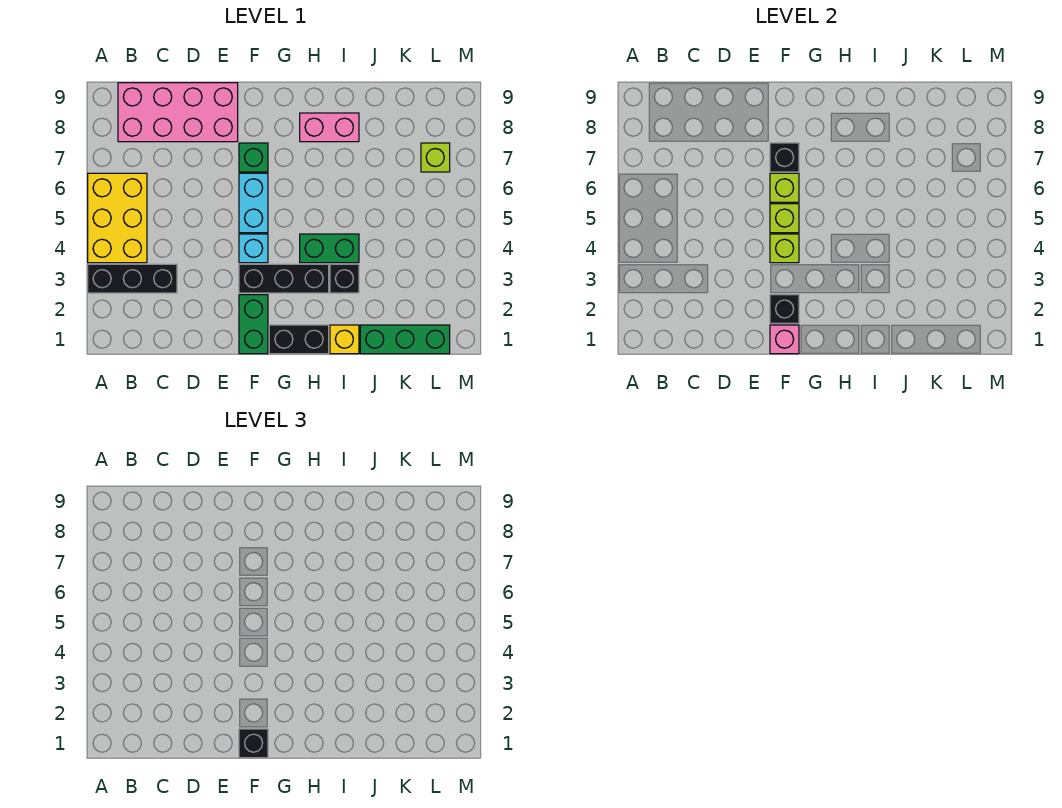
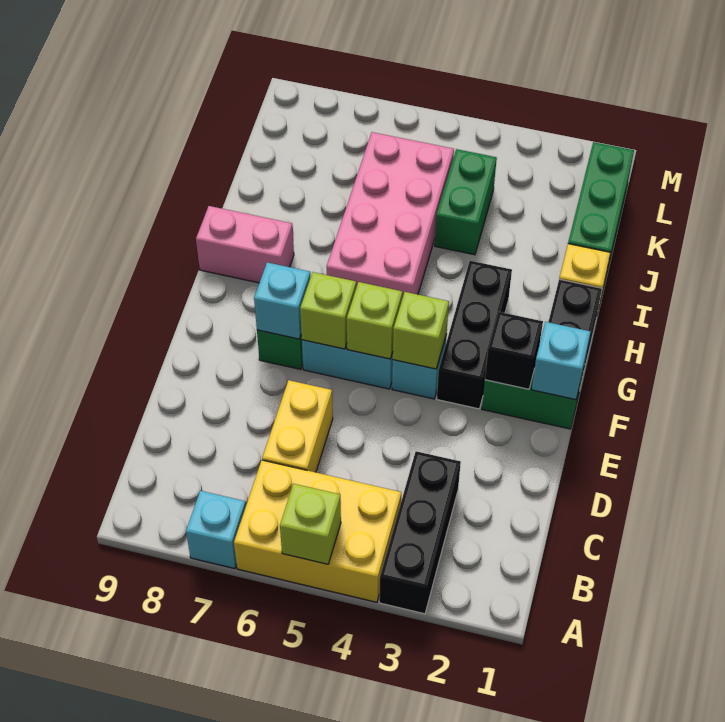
none -> cyan brick A7 level 1
pink brick B8:E9 level 1 -> pink brick H5:K6 level 1
none -> yellow brick C6:D6 level 1
pink brick F1 level 2 -> cyan brick F1 level 2
black brick F1 level 3 -> none
black brick F7 level 2 -> cyan brick F7 level 2
green brick H4:I4 level 1 -> green brick J4:K4 level 1
pink brick H8:I8 level 1 -> pink brick H8:H9 level 1
black brick I3 level 1 -> none
lime brick L7 level 1 -> lime brick A5 level 2

